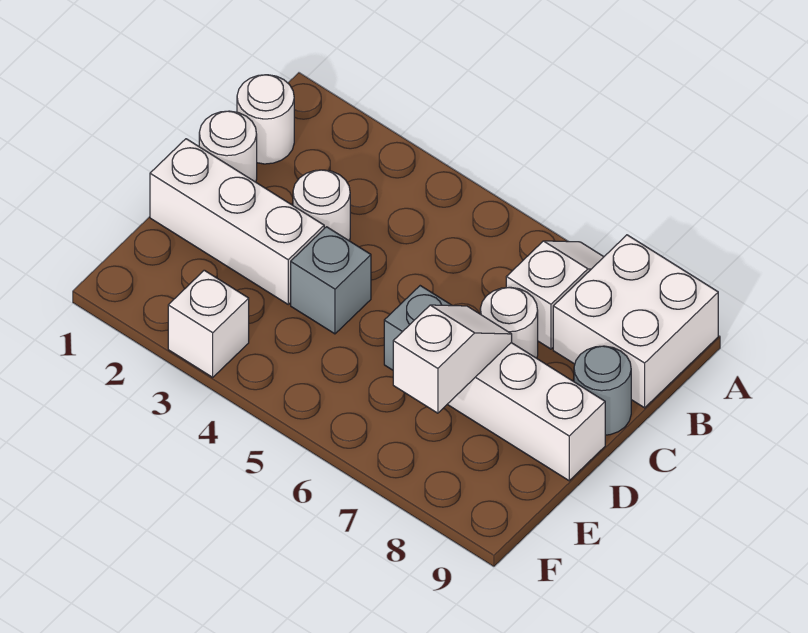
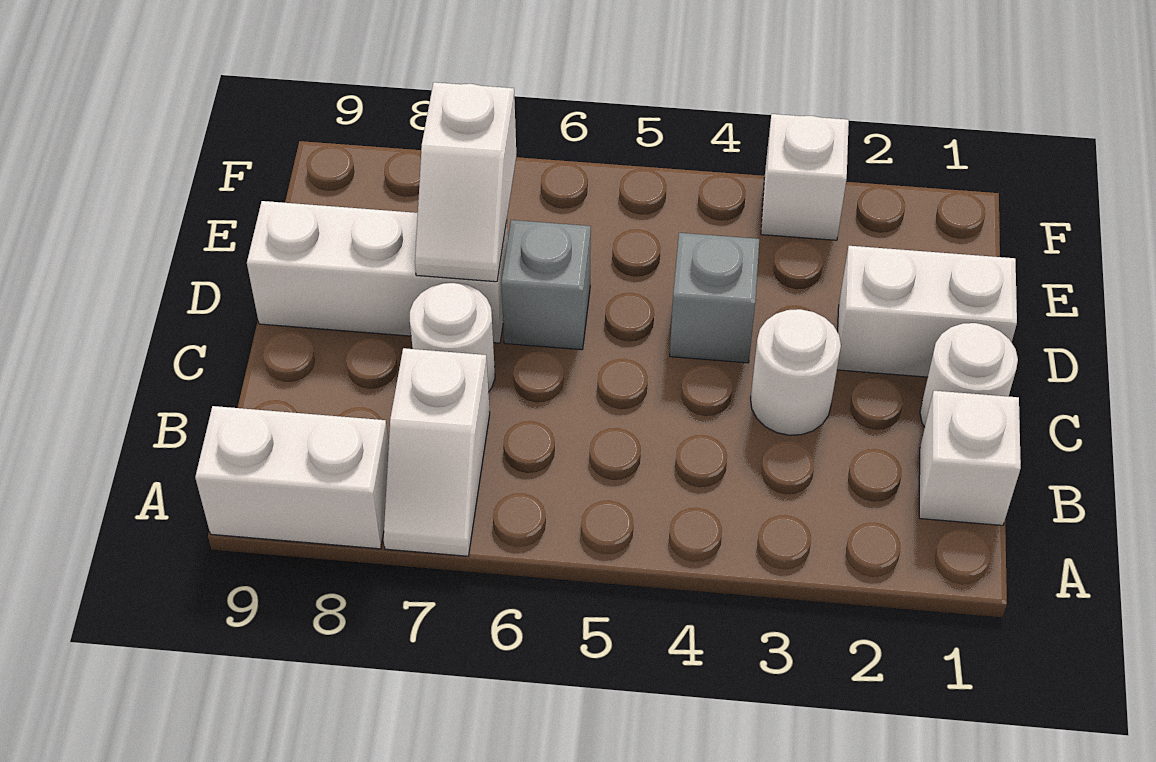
white brick A8:B9 level 1 -> white brick A8:A9 level 1
white round brick B1 level 1 -> white brick B1 level 1
grey round brick C9 level 1 -> none
white brick D1:D3 level 1 -> white brick D1:D2 level 1

